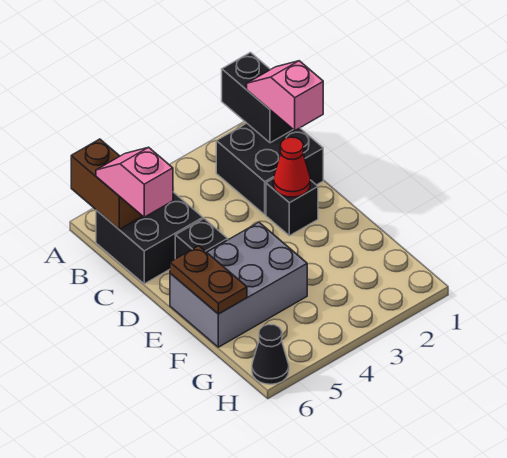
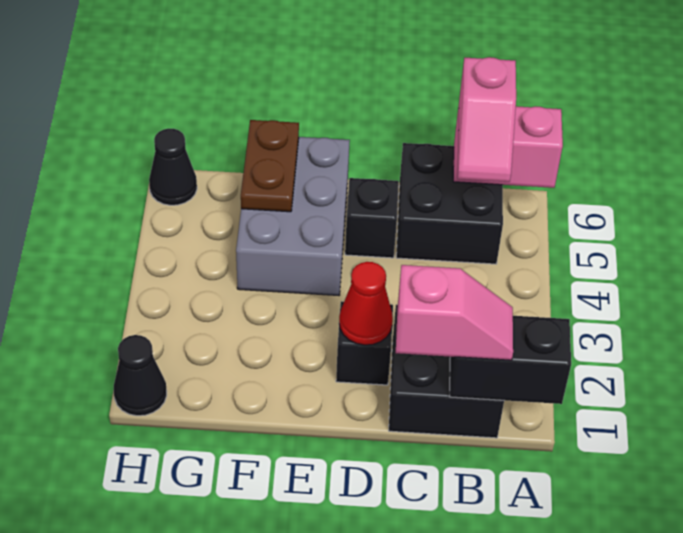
brown brick A6:B6 level 2 -> pink brick A6:B6 level 2
pink slope B6:C6 level 3 top C -> pink slope B5:B6 level 3 top 6
brown plate E6:F6 level 2 -> brown plate F5:F6 level 2
none -> black cone H1 level 1

